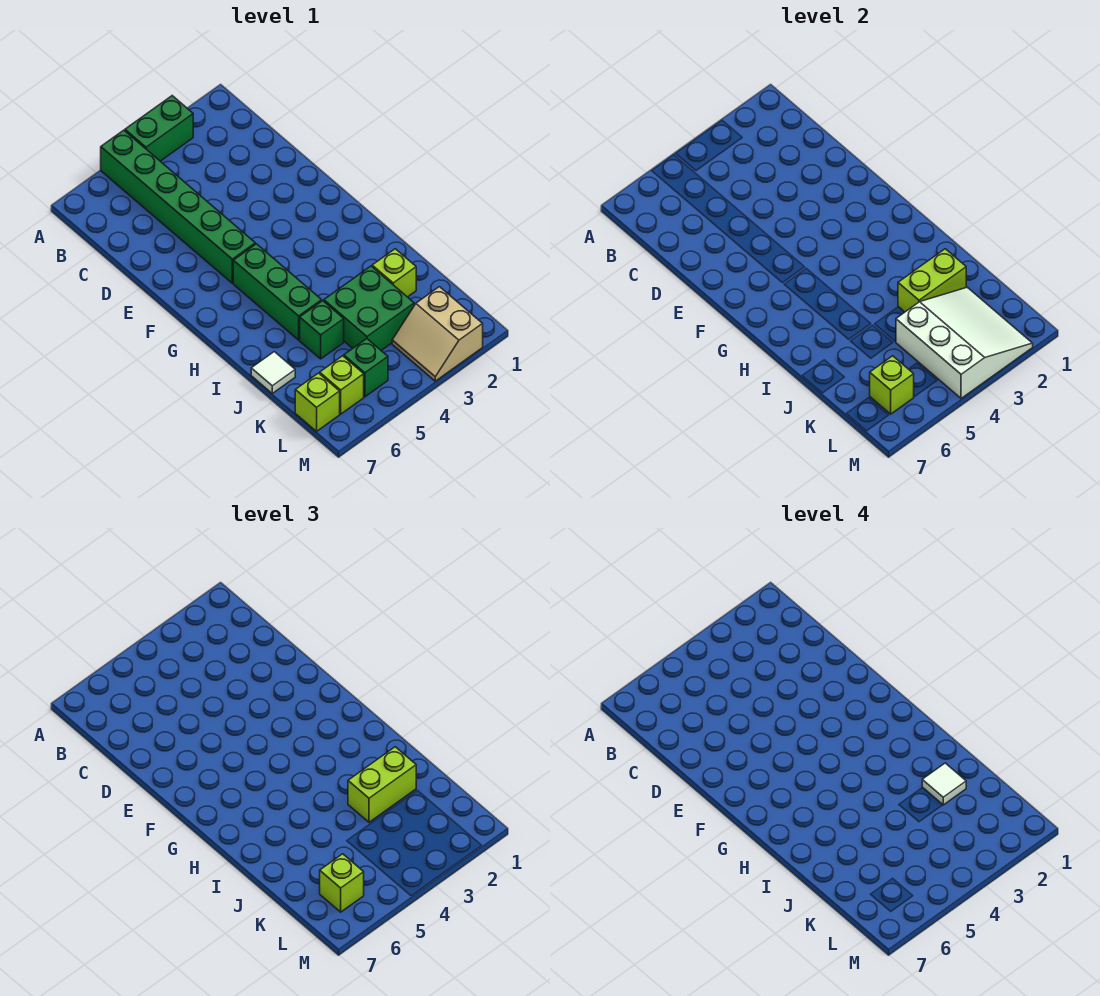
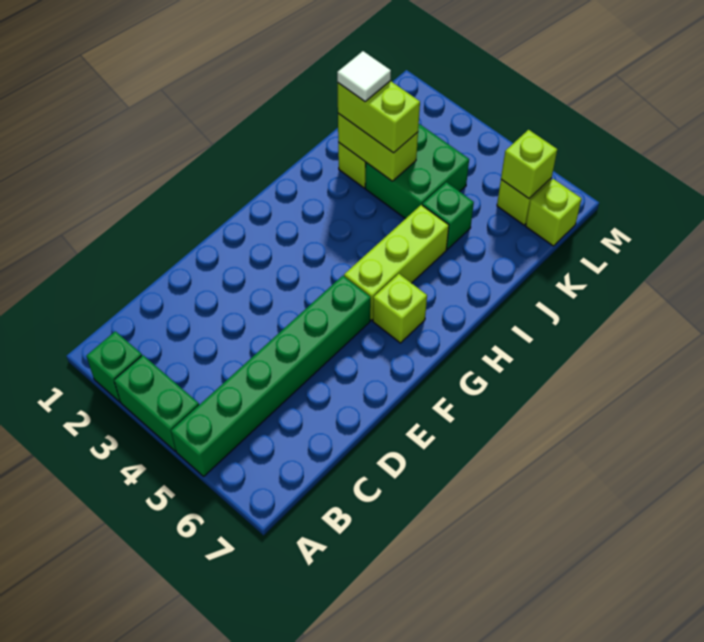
green brick G5:I5 level 1 -> lime brick G5:I5 level 1
white tile J7 level 1 -> none
white slope K2:M4 level 2 top 4 -> none
tan slope L2:M3 level 1 top 2 -> none
green brick L5 level 1 -> green brick A2 level 1
lime brick L6 level 3 -> lime brick G6 level 1

